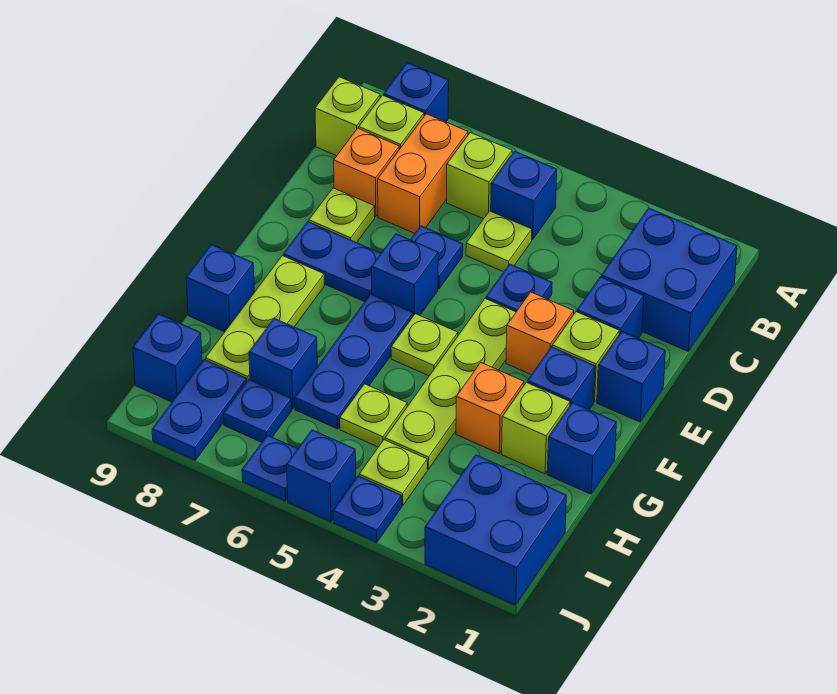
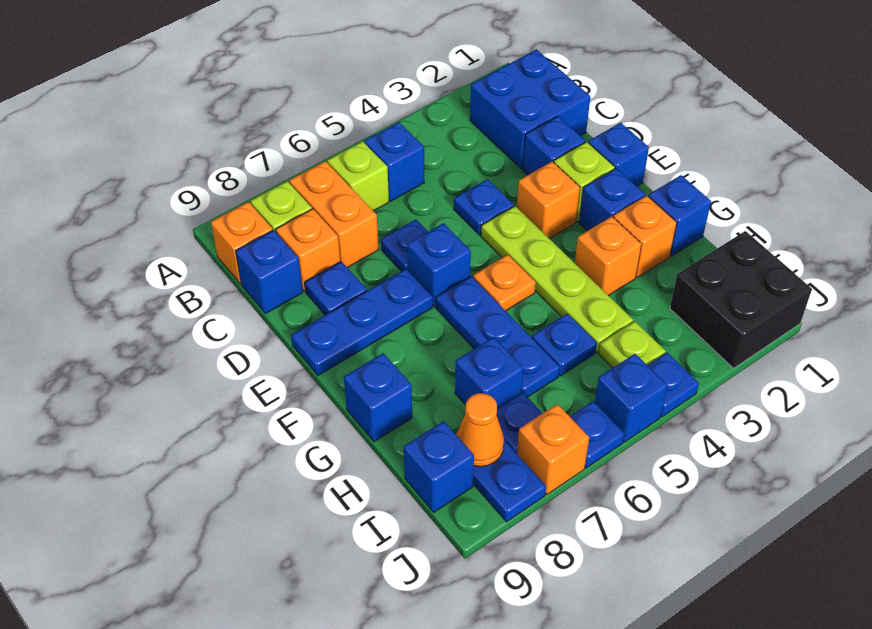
blue brick A8 level 1 -> blue brick C9 level 1
lime brick B9 level 1 -> orange brick B9 level 1
lime plate C5 level 1 -> none
lime plate D8 level 1 -> blue plate D8 level 1
blue plate E7:E8 level 1 -> blue plate E7:E9 level 1
lime plate F5 level 1 -> orange plate F5 level 1
lime plate F8:H8 level 1 -> none
lime brick G2 level 1 -> orange brick G2 level 1
lime plate H5 level 1 -> blue plate H5 level 1
blue brick I1:J2 level 1 -> black brick I1:J2 level 1
none -> orange cone I8 level 2
none -> orange brick J7 level 1

